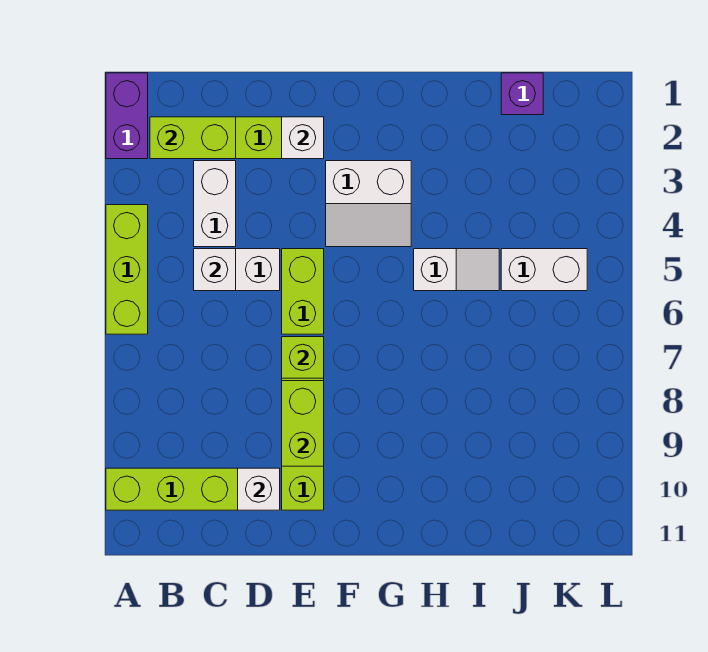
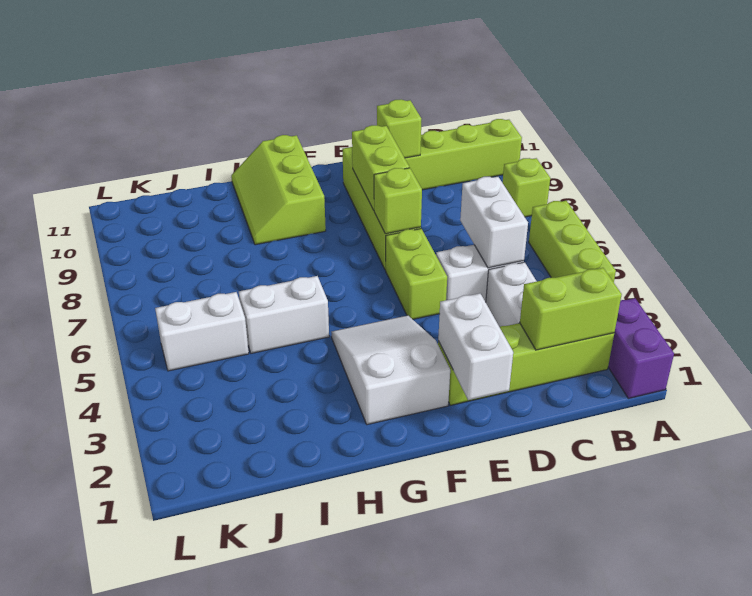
none -> lime brick A8 level 1
white brick C5 level 2 -> white brick C5:C6 level 2
white brick D10 level 2 -> lime brick D10 level 2
white brick E2 level 2 -> white brick E1:E2 level 2
white slope F3:G4 level 1 top 3 -> white slope F2:G4 level 1 top 2
none -> lime slope G9:H11 level 1 top G
white slope H5:I5 level 1 top H -> white brick H5:I5 level 1
purple brick J1 level 1 -> none

